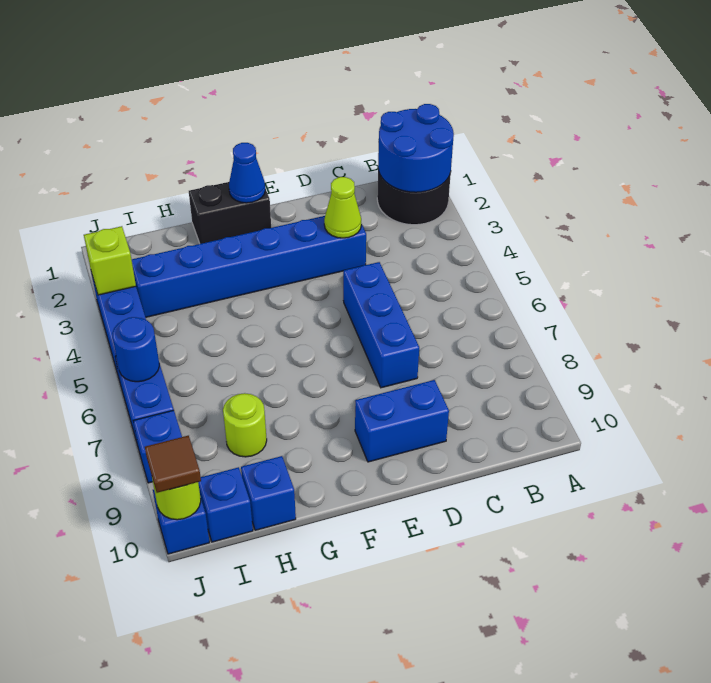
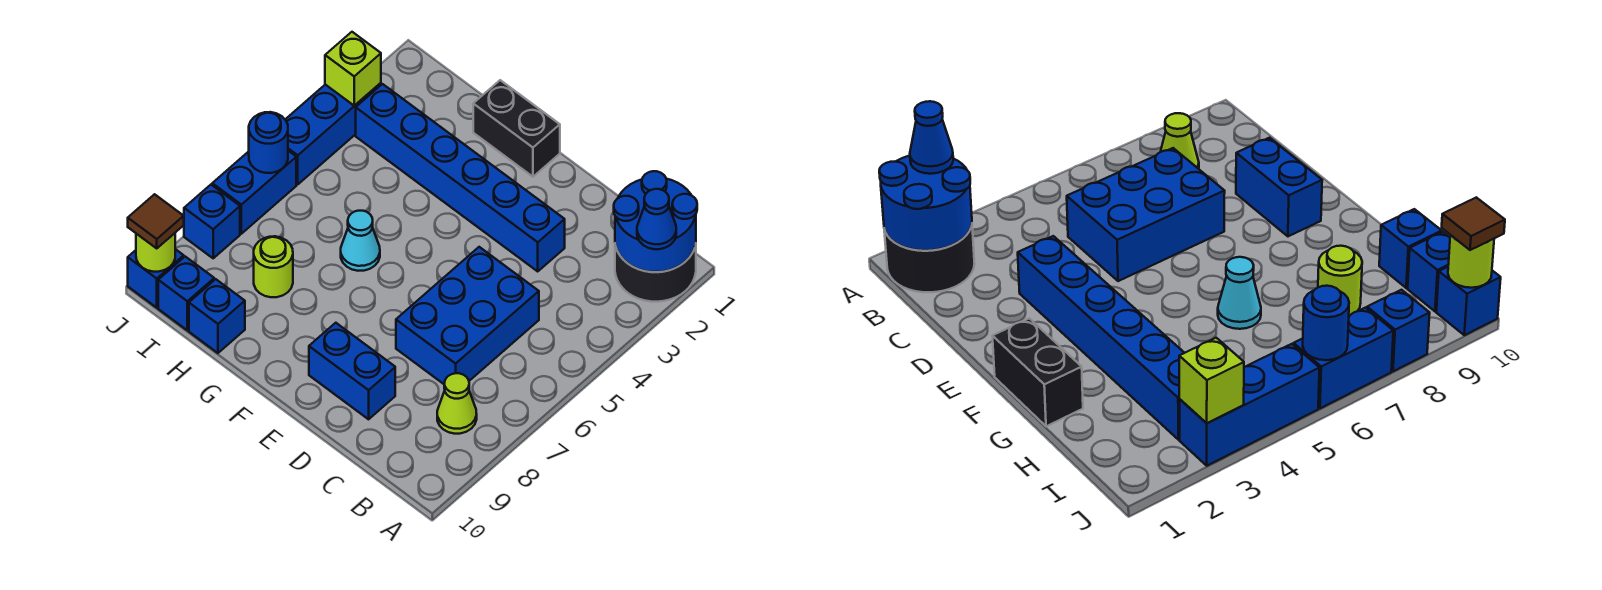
lime cone D3 level 2 -> lime cone B8 level 1
blue brick D5:D7 level 1 -> blue brick C5:D7 level 1
blue cone F1 level 2 -> blue cone A2 level 3
none -> cyan cone G6 level 1

